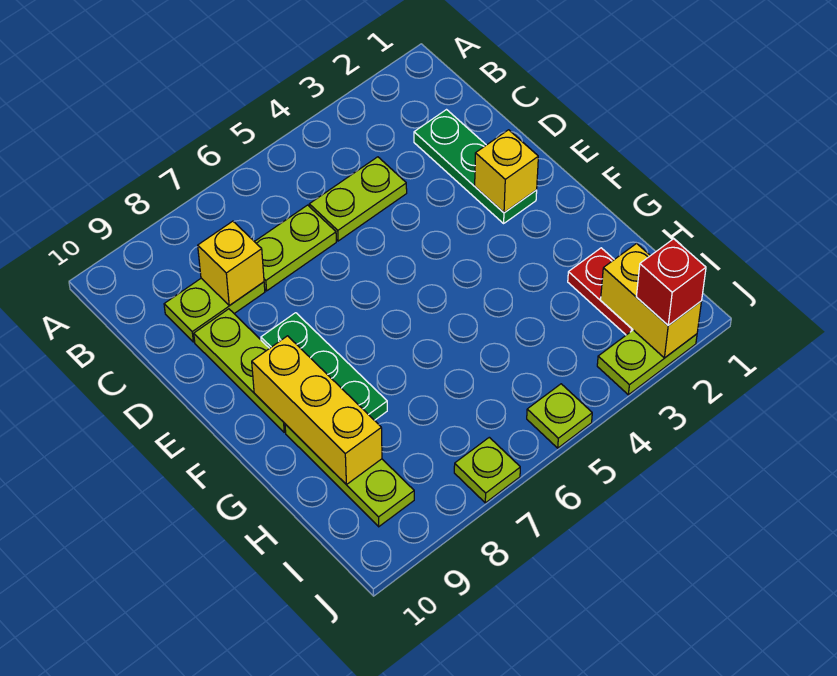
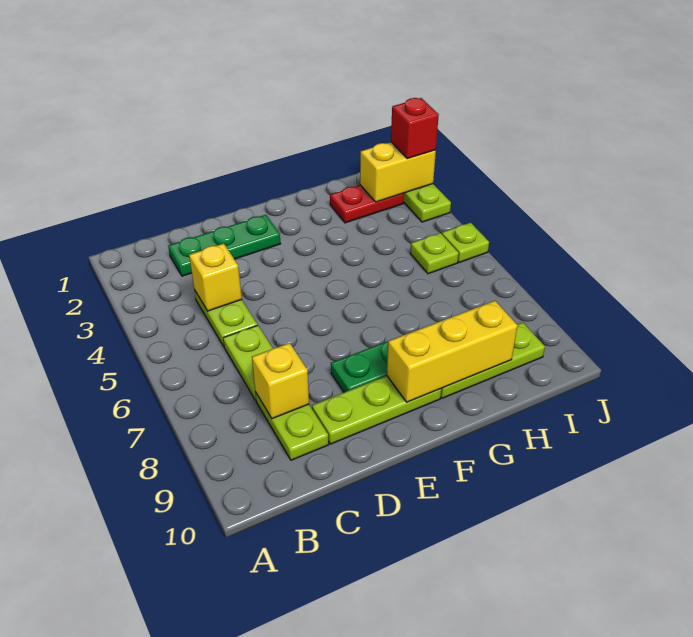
yellow brick E2 level 2 -> yellow brick C4 level 2
lime plate J7 level 1 -> lime plate I5 level 1

